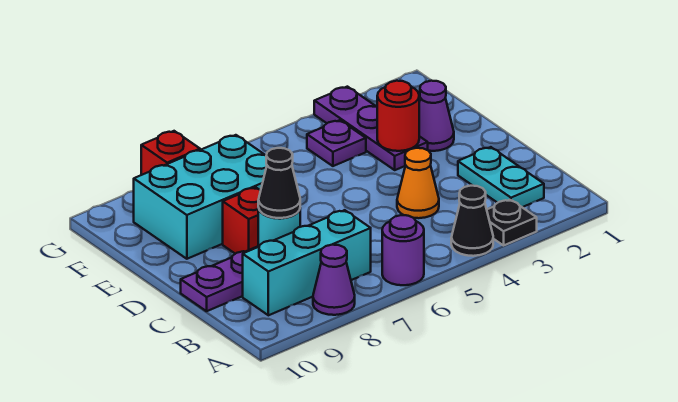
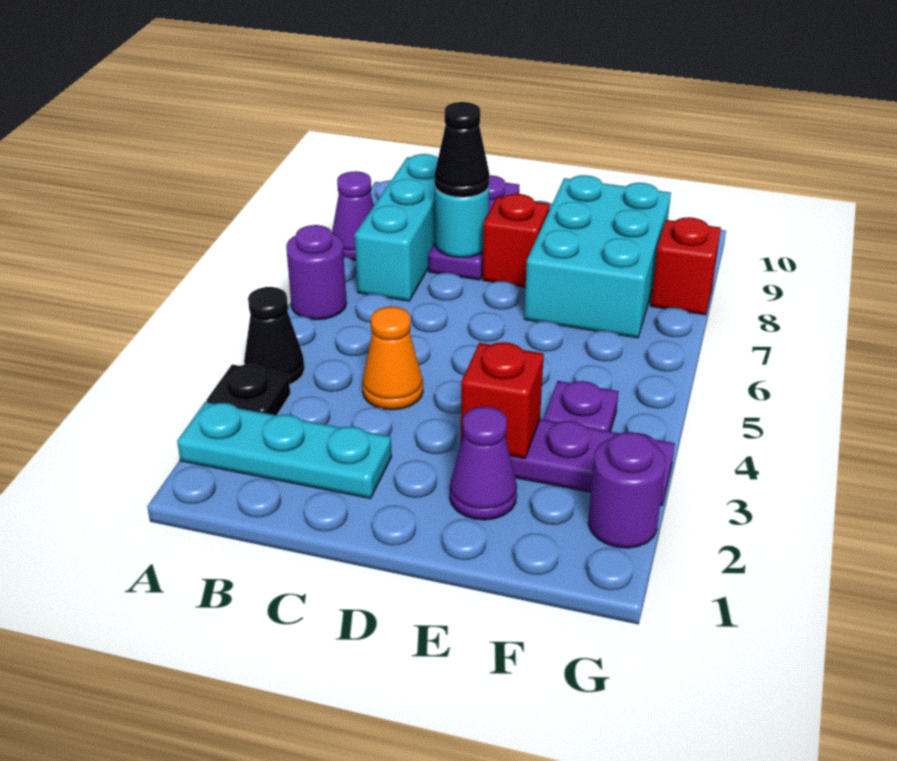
cyan plate B2:C2 level 1 -> cyan plate A2:C2 level 1
red round brick E3 level 2 -> red brick E3 level 2
none -> purple round brick G2 level 1

